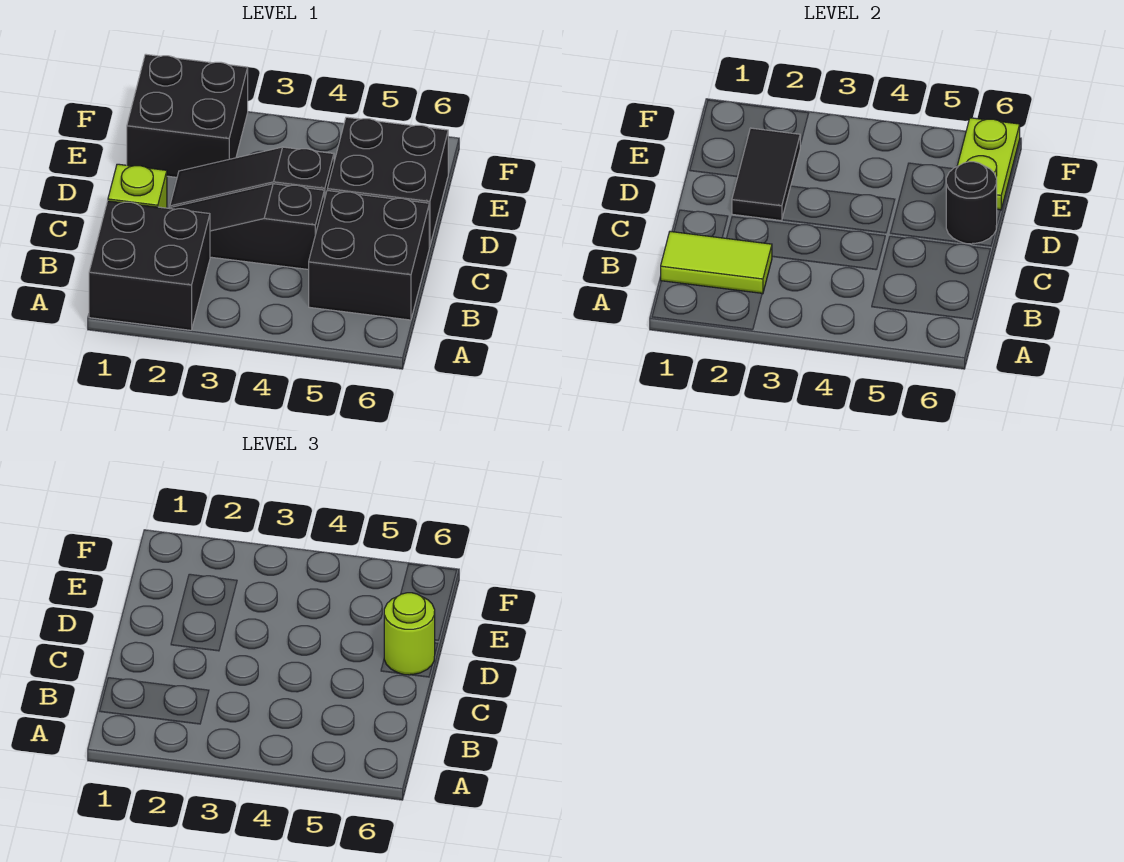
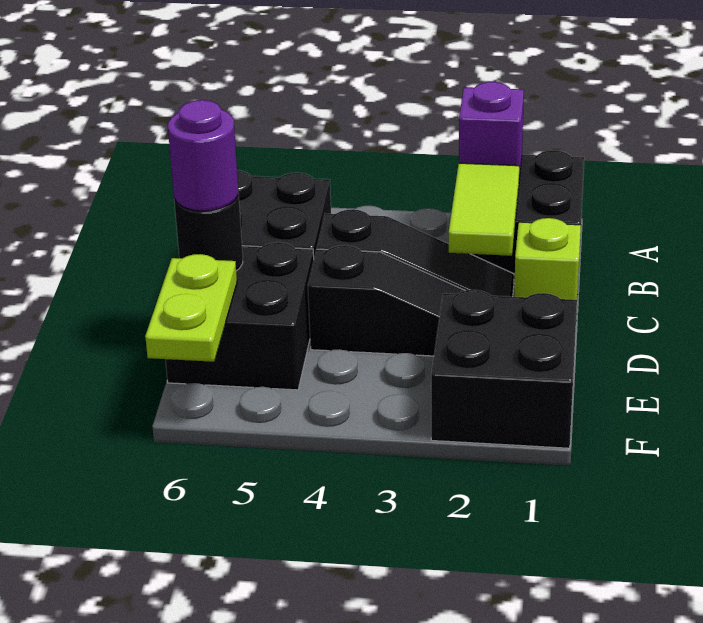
none -> purple brick A2 level 2
lime tile B1:B2 level 2 -> lime tile B2:C2 level 2
black tile D2:E2 level 2 -> none
lime round brick D6 level 3 -> purple round brick D6 level 3

